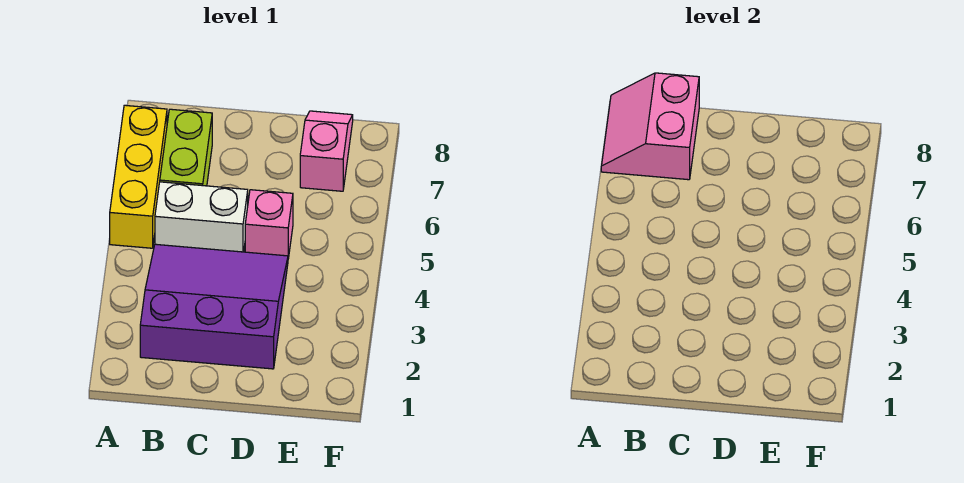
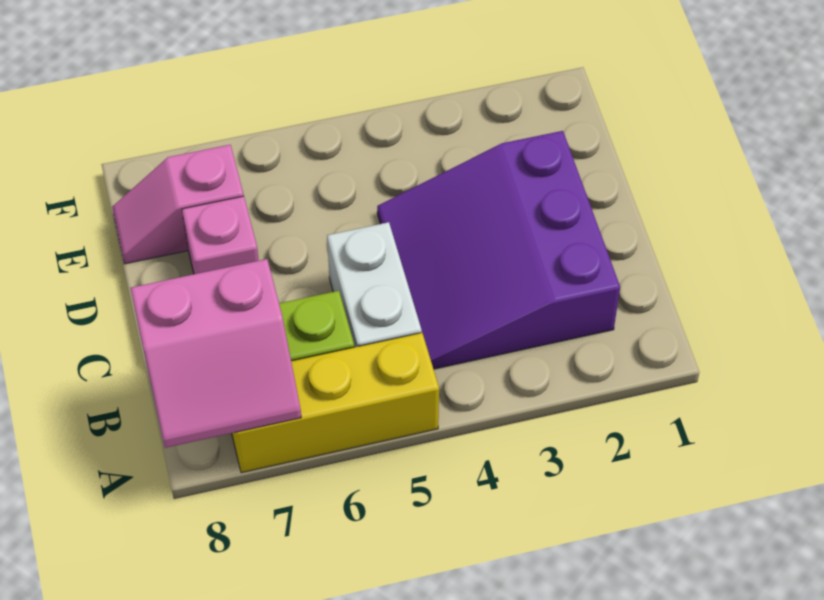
pink brick D5 level 1 -> pink brick D7 level 1

